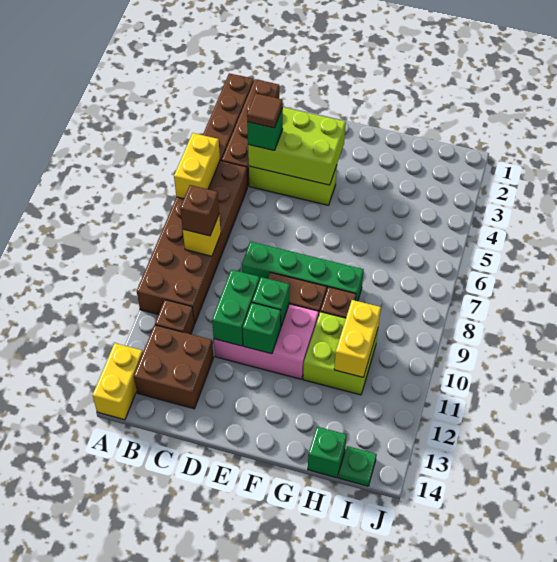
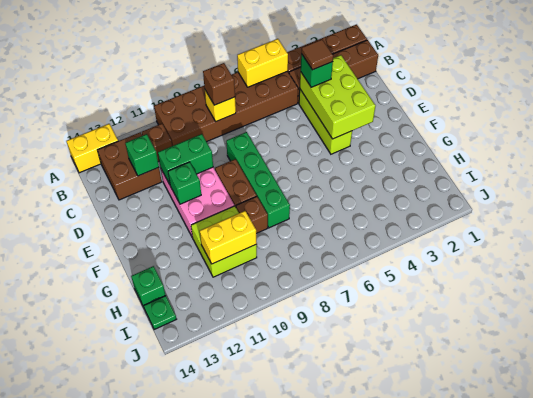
green brick E10 level 2 -> green brick C12 level 2

